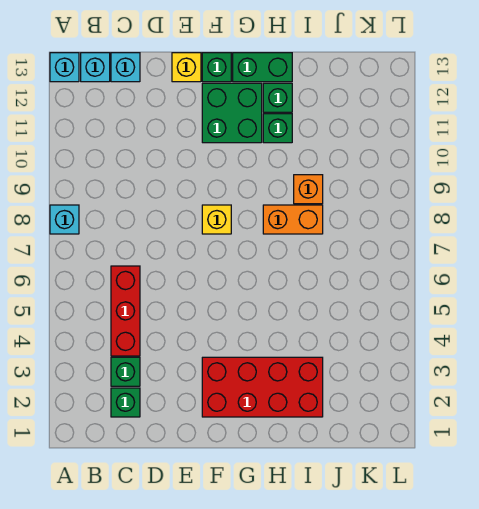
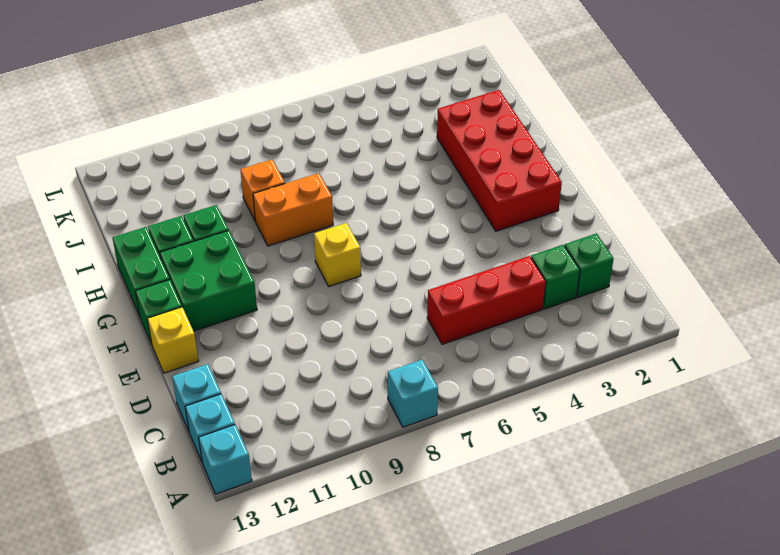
orange brick H8:I8 level 1 -> orange brick H8:H9 level 1

